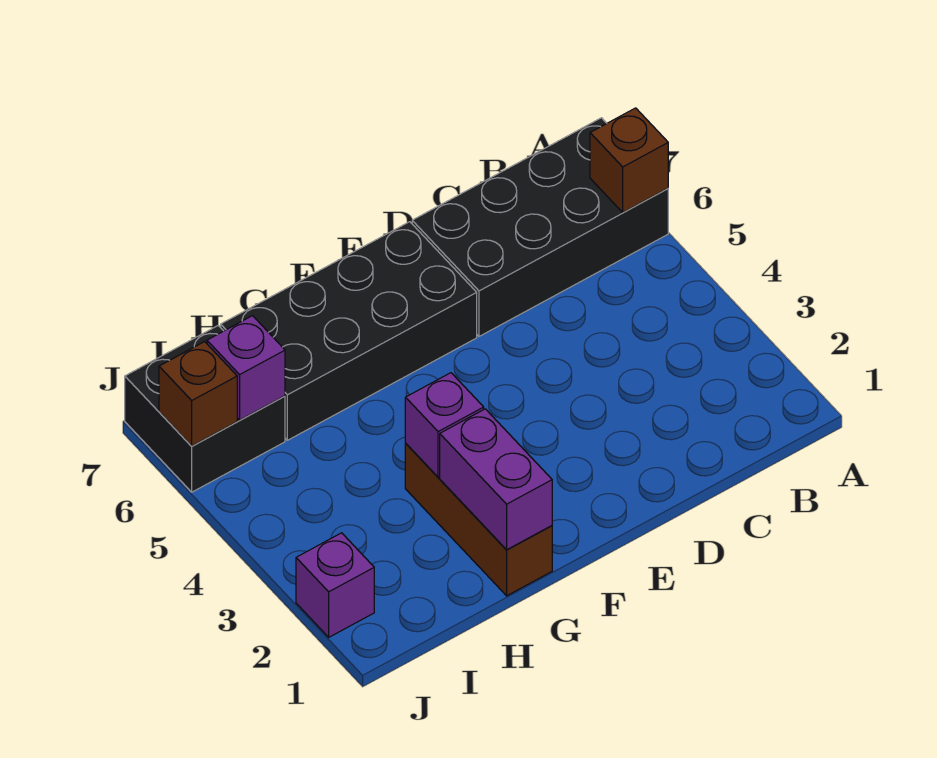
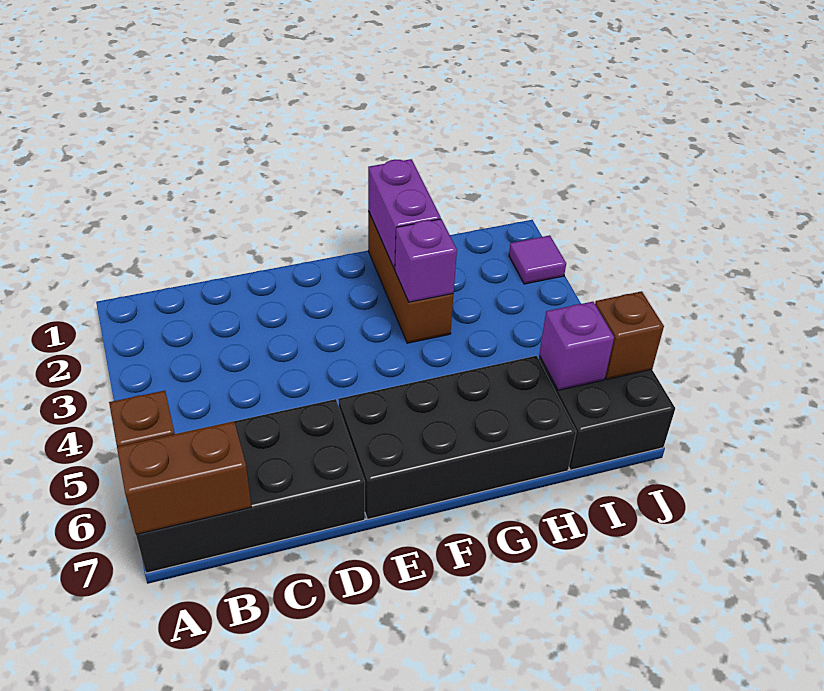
none -> brown brick A7:B7 level 2
purple brick J2 level 1 -> purple tile J2 level 1

